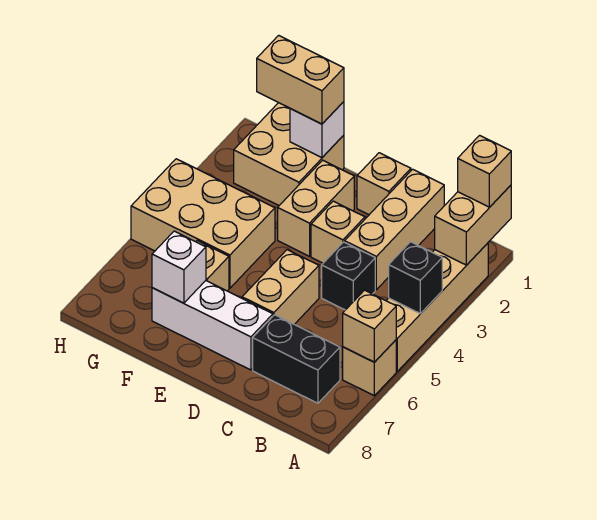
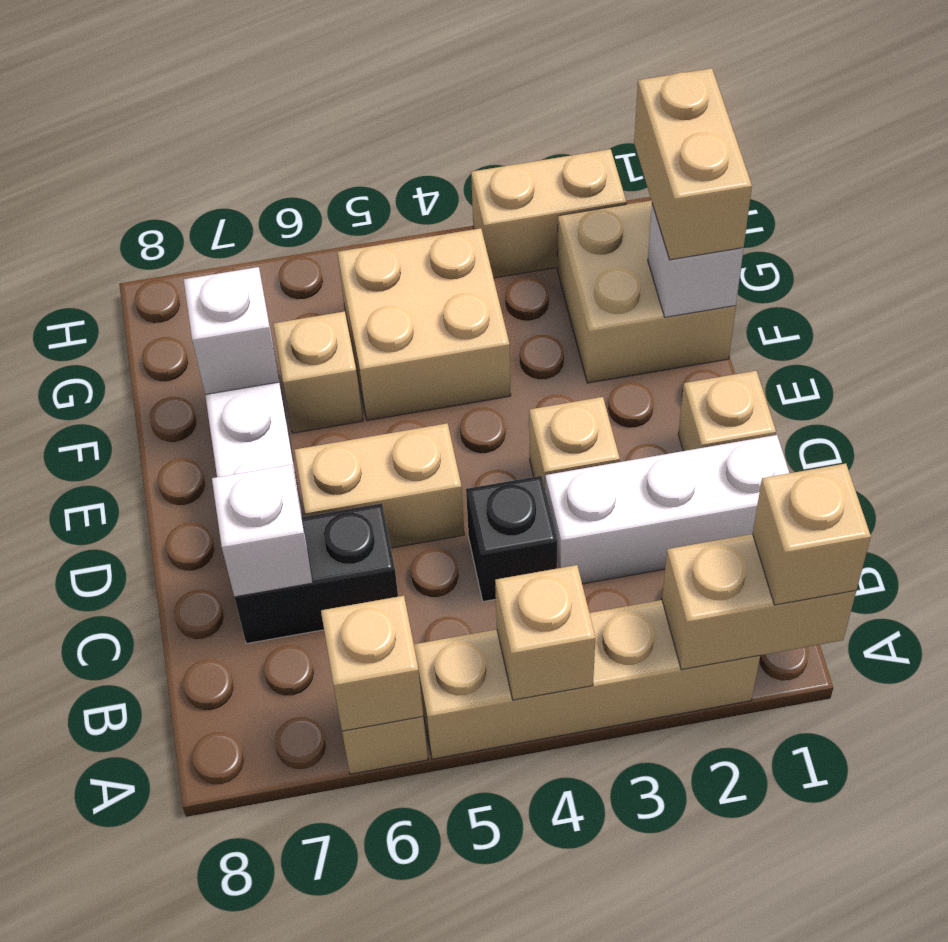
black brick A4 level 2 -> tan brick A4 level 2
black brick B7:C7 level 1 -> black brick C6:C7 level 1
tan brick C1:C3 level 1 -> white brick C1:C3 level 1
none -> white brick C7 level 2
tan brick E2:E3 level 1 -> tan brick H2:H3 level 1
tan brick F4:H5 level 1 -> tan brick F4:G5 level 1

